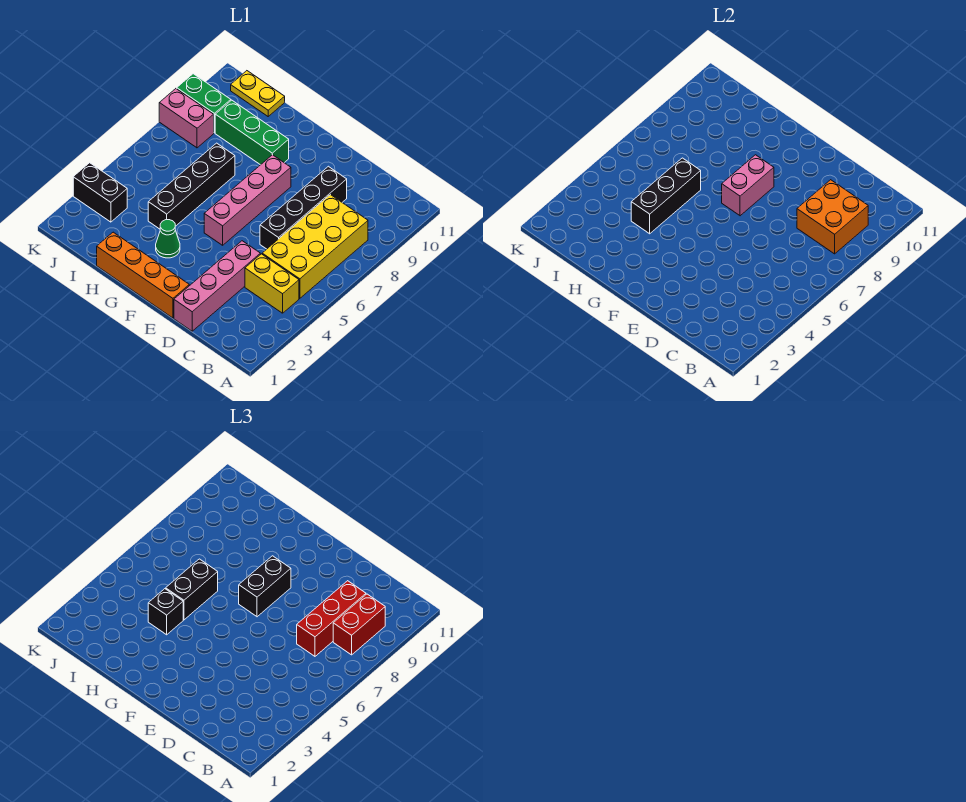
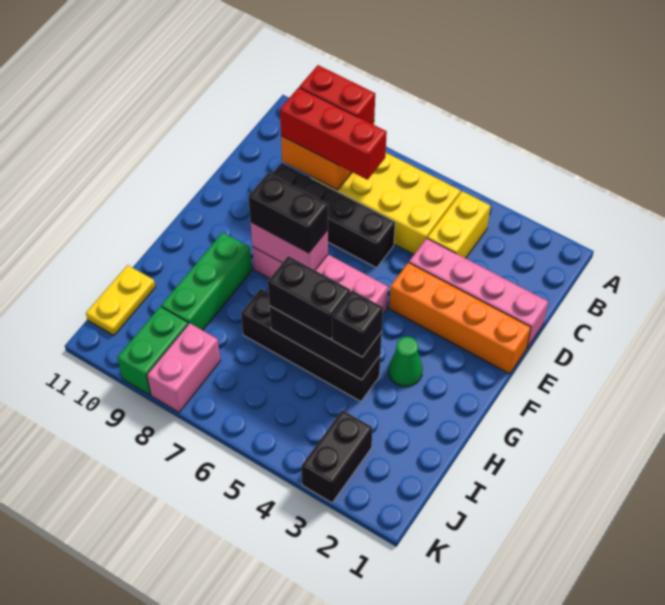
orange brick E1:H1 level 1 -> orange brick E1:E4 level 1

